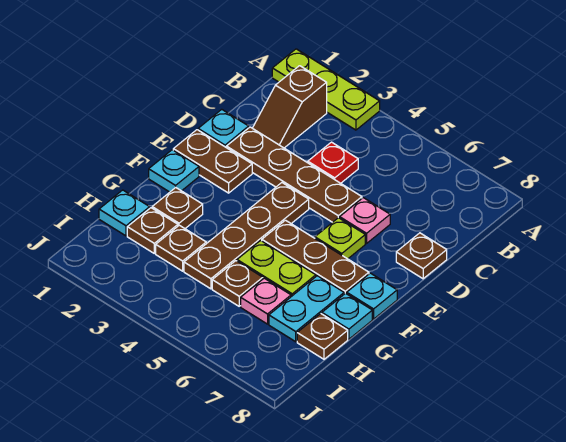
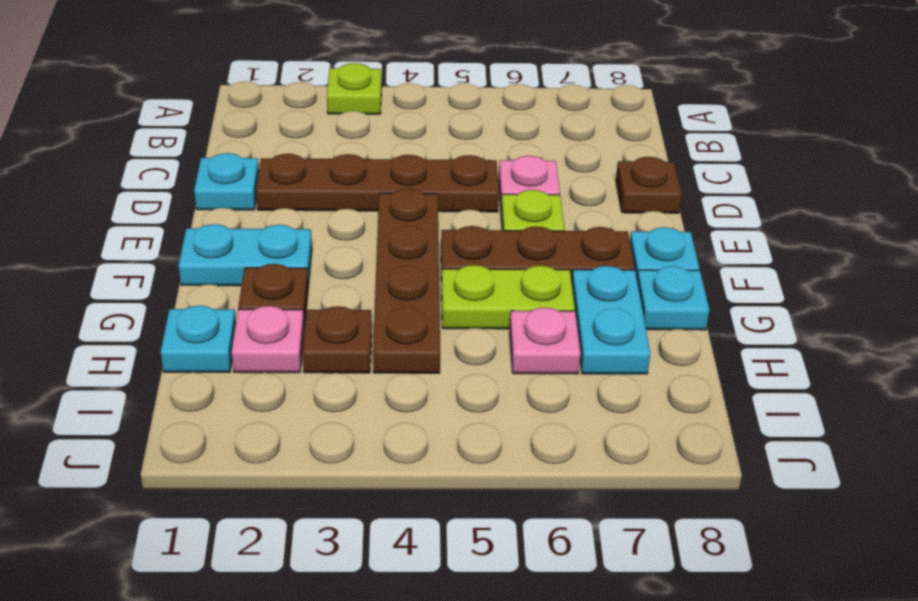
lime plate A1:A3 level 1 -> lime plate A3 level 1
brown slope B2:C2 level 1 top B -> none
red plate C4 level 1 -> none
brown plate E1:E2 level 1 -> none
cyan plate F1 level 1 -> cyan plate F1:F2 level 1
brown plate H2 level 1 -> pink plate H2 level 1
brown plate H5 level 1 -> none
brown plate H8 level 1 -> none

